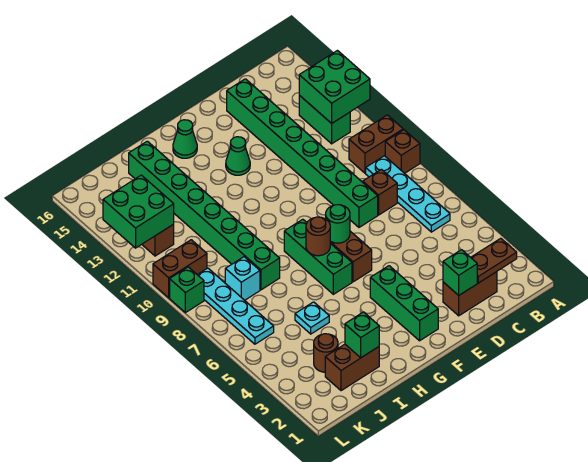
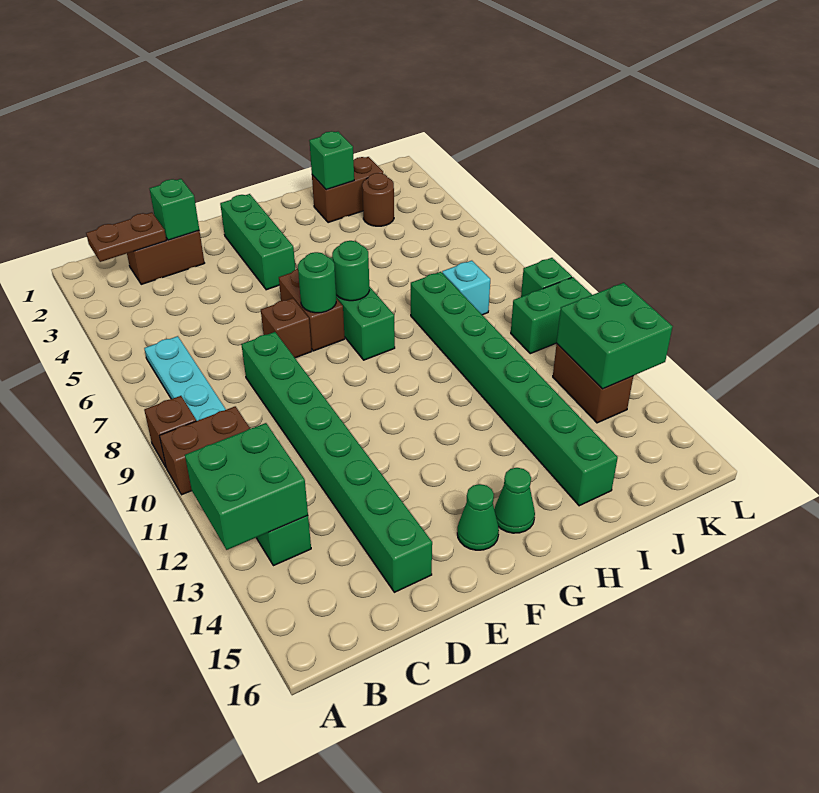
brown brick C8 level 1 -> brown brick E7 level 1
green cone F13 level 1 -> green cone F15 level 1
brown round brick G7 level 2 -> green round brick G7 level 2
cyan plate I5 level 1 -> none
cyan plate K6:K9 level 1 -> none
brown brick K10:L10 level 1 -> green brick K10:L10 level 1

